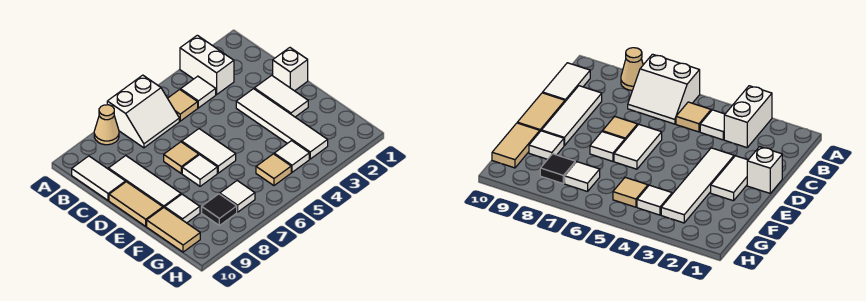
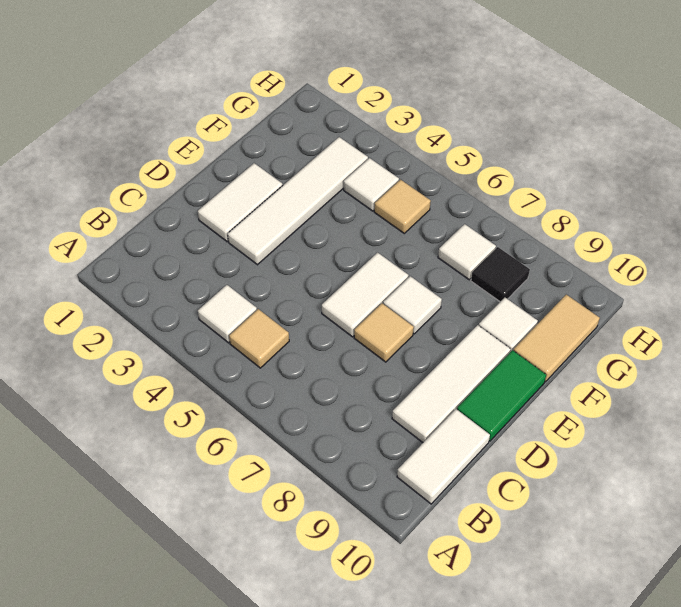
white brick A3:B3 level 1 -> none
white slope A6:B7 level 1 top A -> none
tan cone A8 level 1 -> none
white brick D1 level 1 -> none
tan tile D10:E10 level 1 -> green tile D10:E10 level 1

